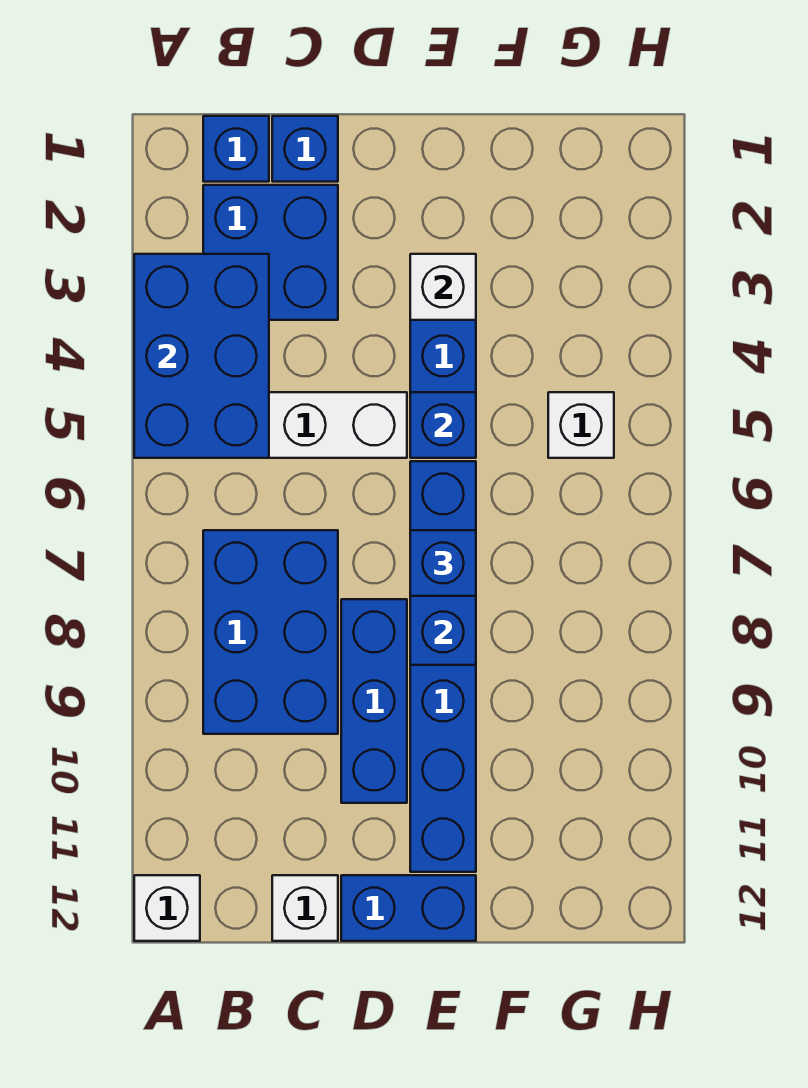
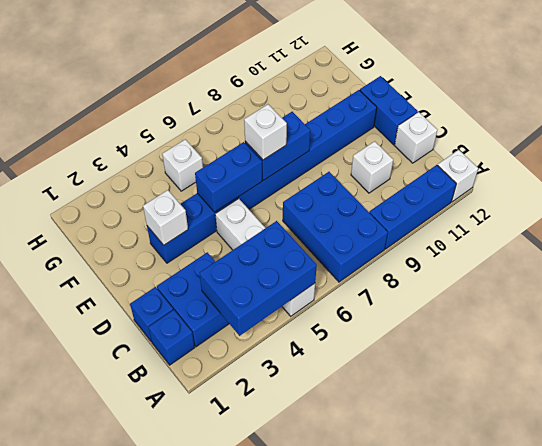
blue brick B7:C9 level 1 -> blue brick A7:C8 level 1
none -> white brick C10 level 1
blue brick D8:D10 level 1 -> blue brick A9:A11 level 1
blue brick E5 level 2 -> blue brick E5:E6 level 2
blue brick E7 level 3 -> white brick E7 level 3

